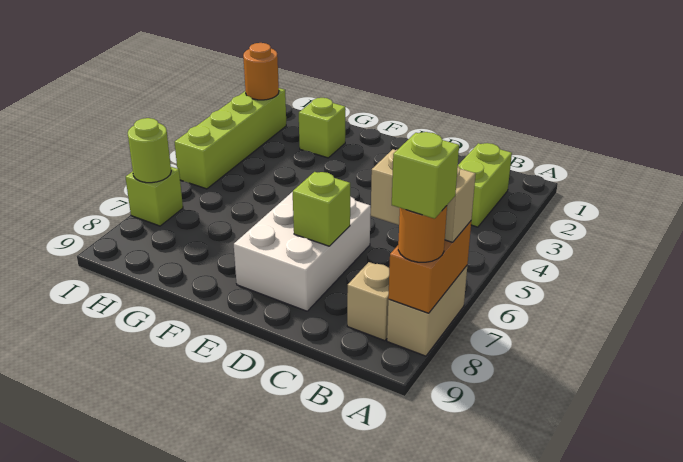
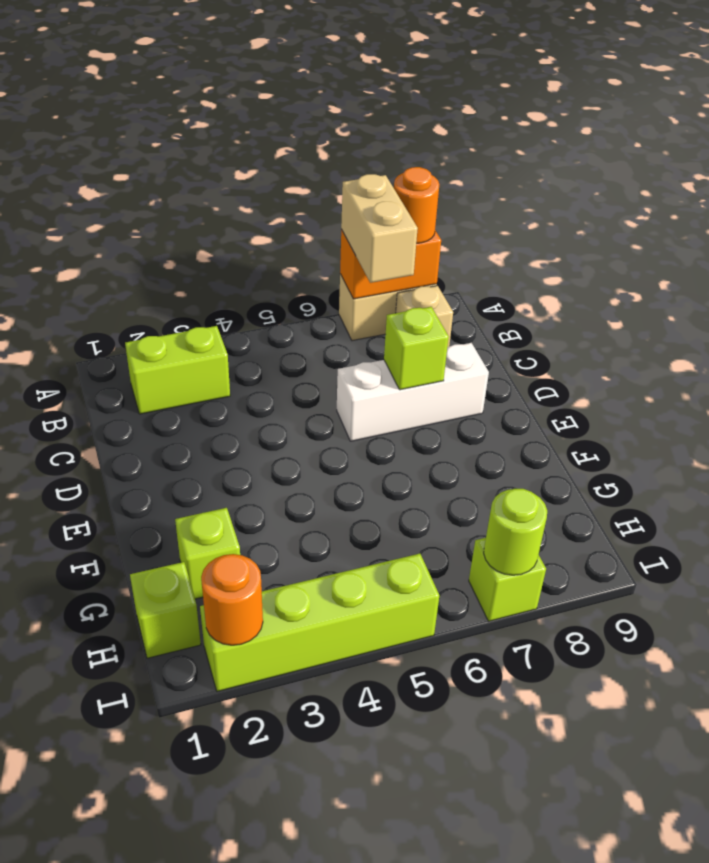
lime brick A8 level 4 -> lime brick H1 level 1
white brick D6:E8 level 1 -> white brick D6:D8 level 1

